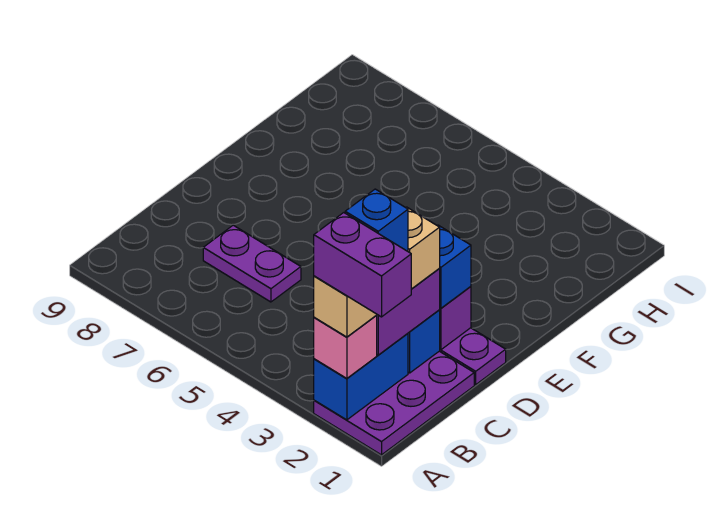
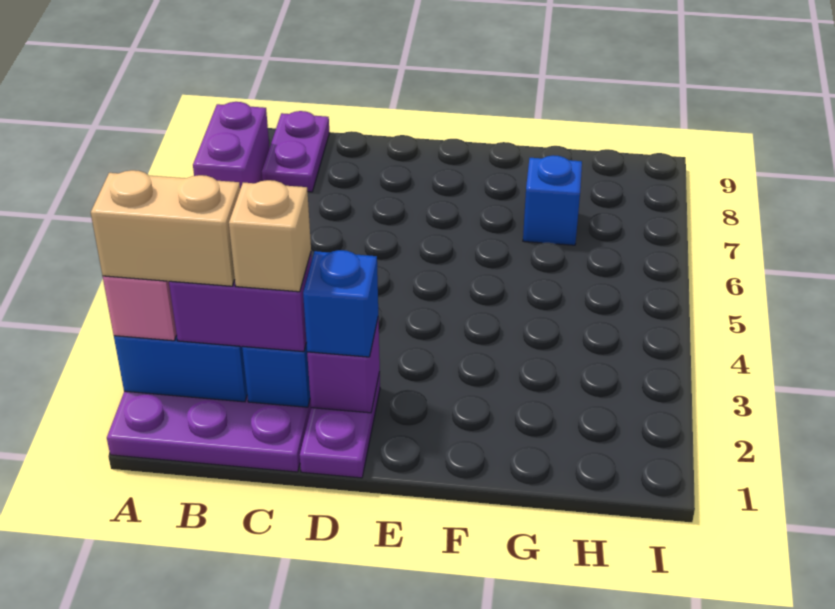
purple brick A1:A2 level 5 -> purple brick A7:A8 level 1
blue brick B2 level 5 -> blue brick G7 level 1
purple plate C6:C7 level 1 -> purple plate B8:B9 level 1

